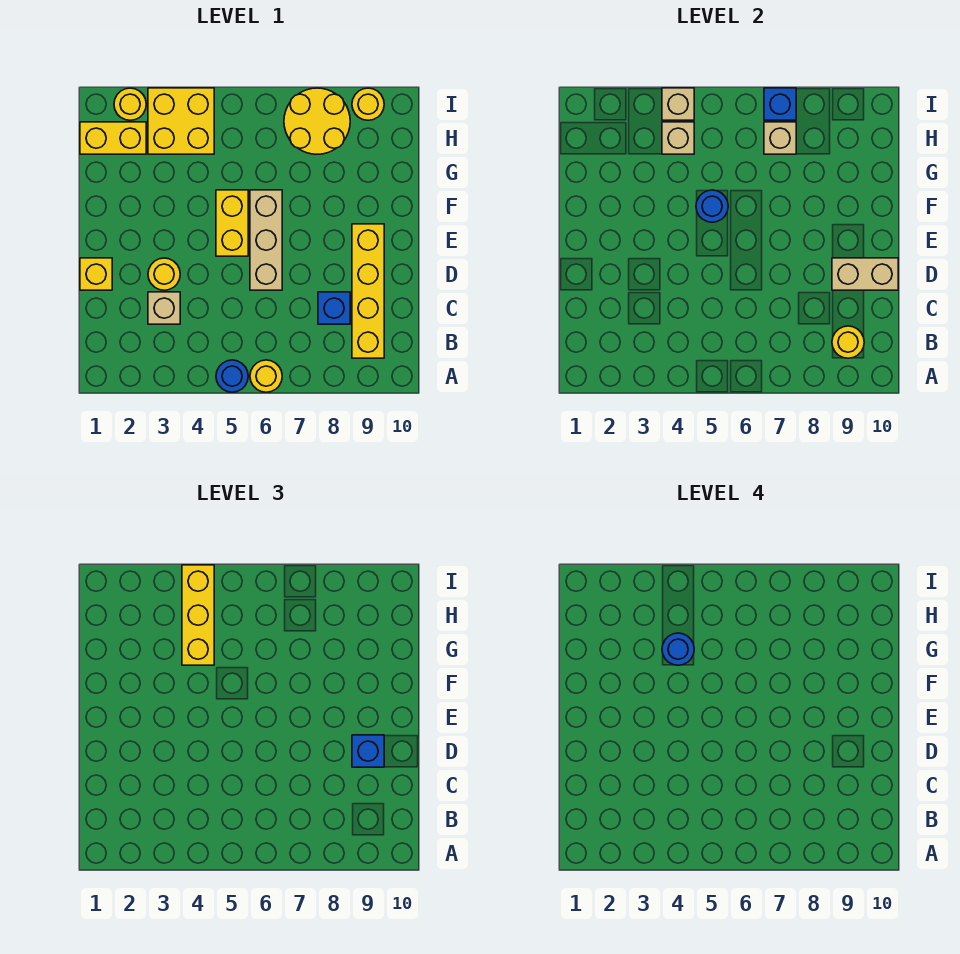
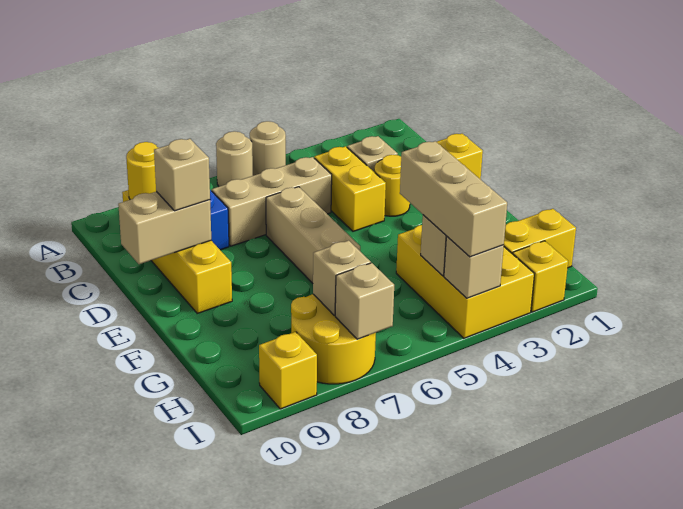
blue round brick A5 level 1 -> tan round brick A5 level 1
yellow round brick A6 level 1 -> tan round brick A6 level 1
none -> tan brick C5:C7 level 1
blue brick D9 level 3 -> tan brick D9 level 3
yellow brick E5:F5 level 1 -> yellow brick C4:D4 level 1
blue round brick F5 level 2 -> none
yellow brick G4:I4 level 3 -> tan brick G4:I4 level 3
blue round brick G4 level 4 -> none
yellow brick H3:I4 level 1 -> yellow brick G3:I4 level 1
yellow round brick I2 level 1 -> yellow brick I2 level 1
blue brick I7 level 2 -> tan brick I7 level 2
yellow round brick I9 level 1 -> yellow brick I9 level 1

